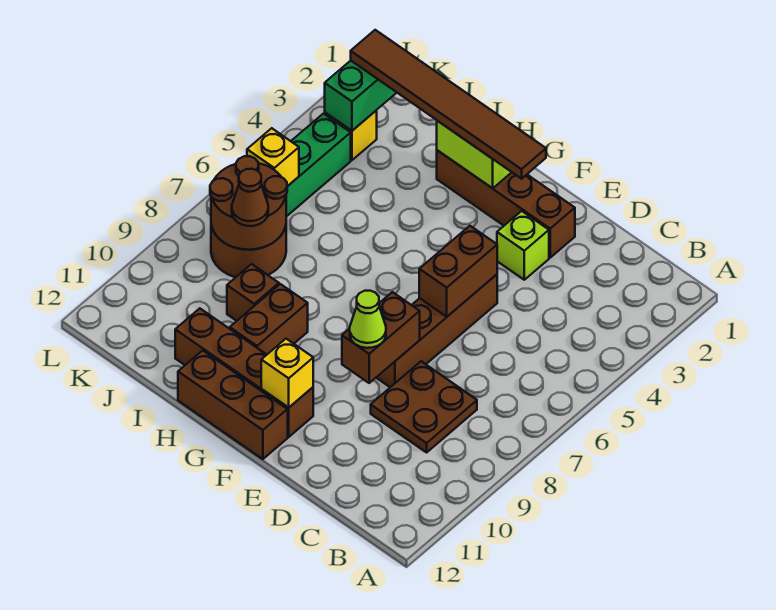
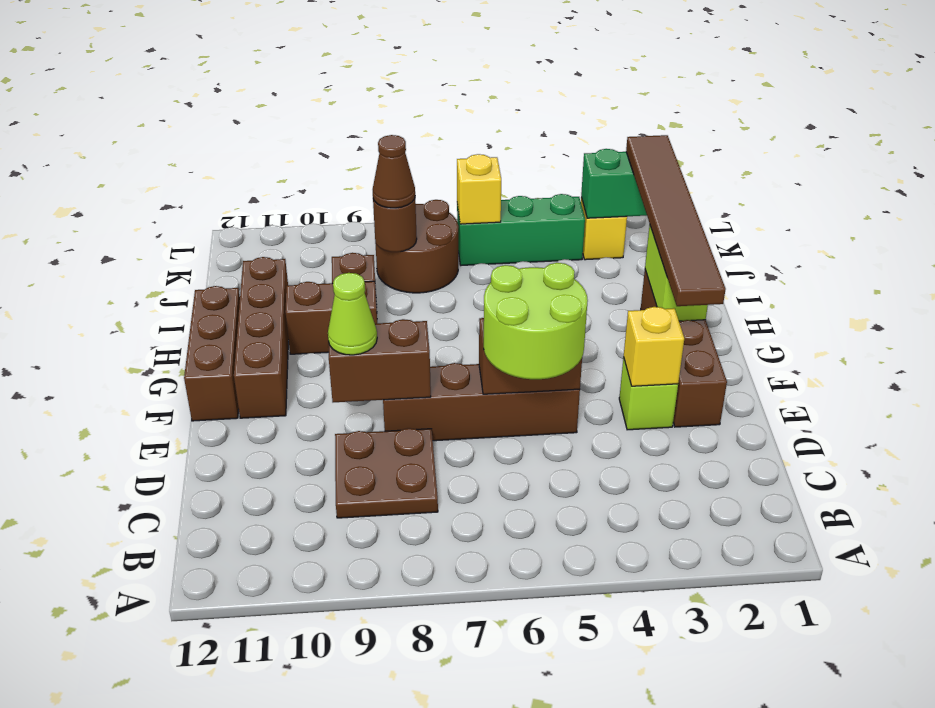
none -> lime round brick D5:E6 level 3
yellow brick F11 level 2 -> yellow brick E3 level 2
brown round brick J7:K8 level 2 -> brown round brick J8 level 2

